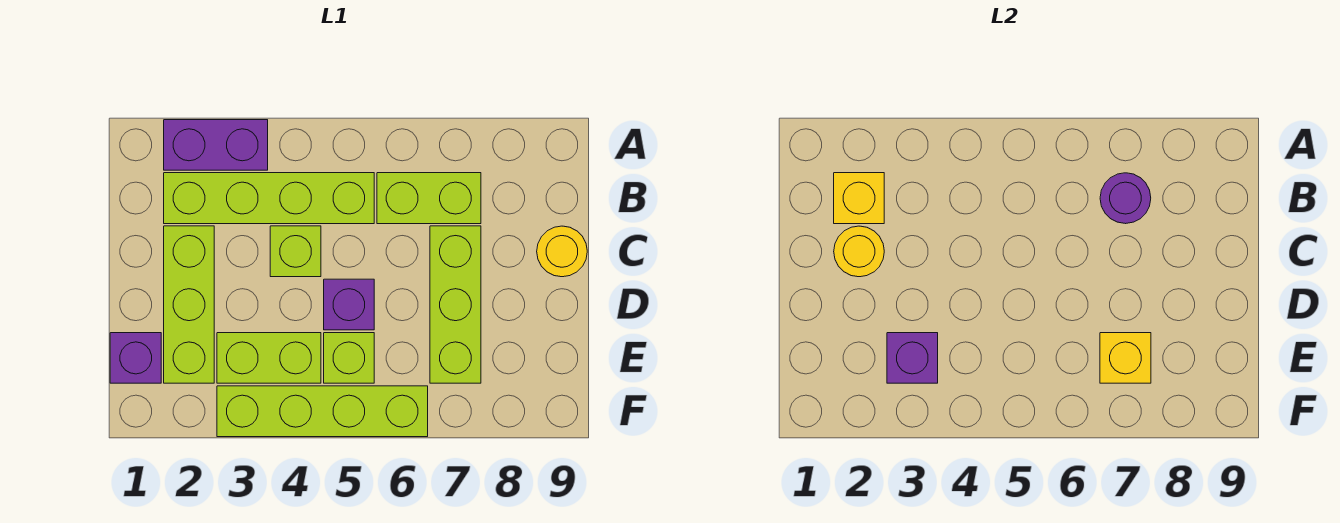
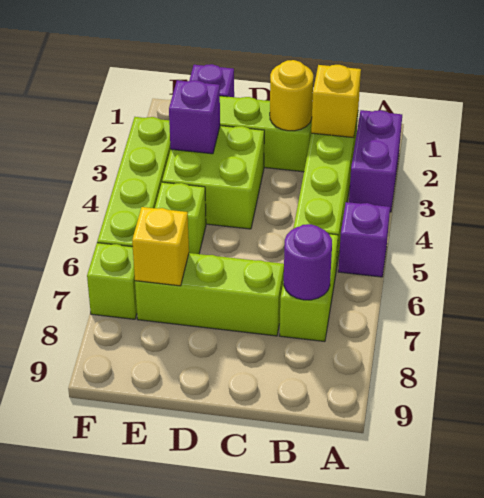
lime brick C4 level 1 -> lime brick F7 level 1
yellow round brick C9 level 1 -> none
purple brick D5 level 1 -> purple brick A5 level 1
lime brick E3:E4 level 1 -> lime brick D3:E4 level 1

